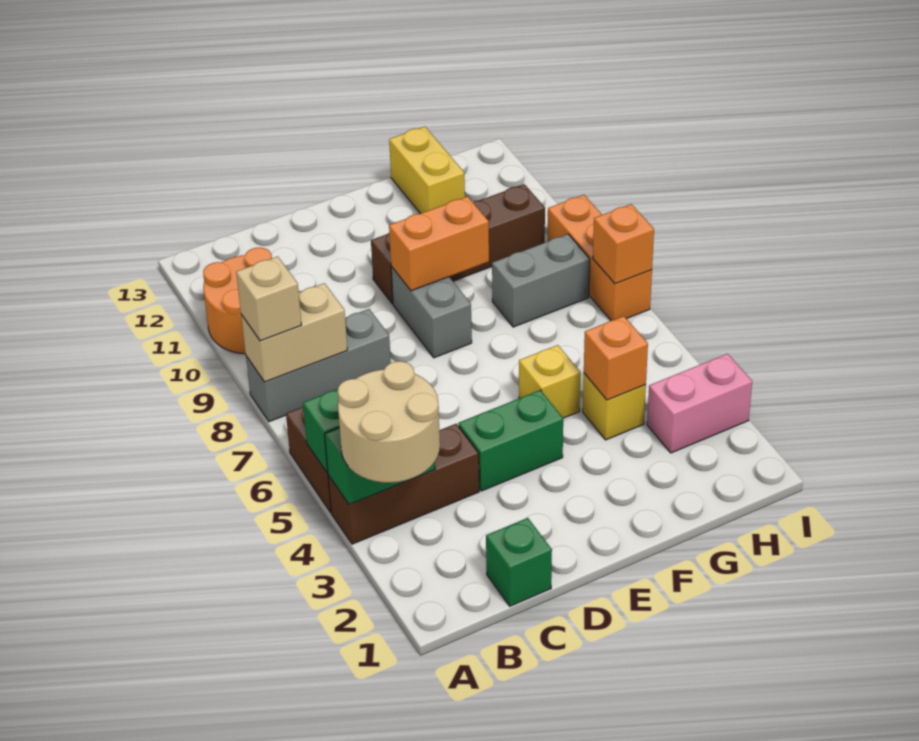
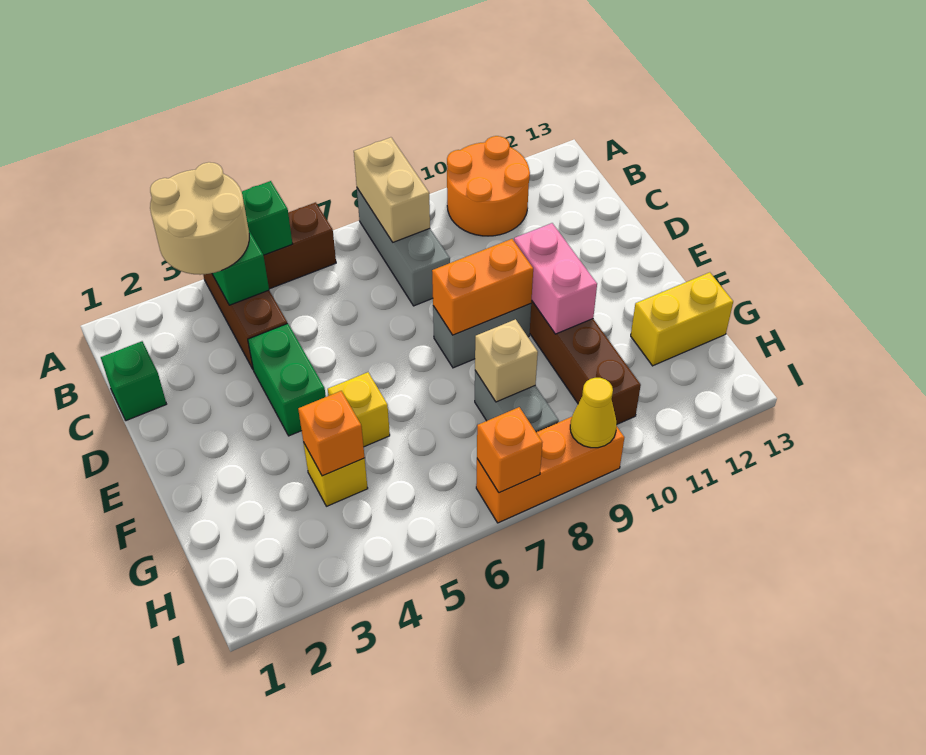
tan brick A8 level 3 -> tan brick G8 level 2
orange brick E9:F9 level 2 -> orange brick E8:E9 level 2
pink brick H3:I3 level 1 -> pink brick E10:F10 level 2
none -> yellow cone I9 level 2

